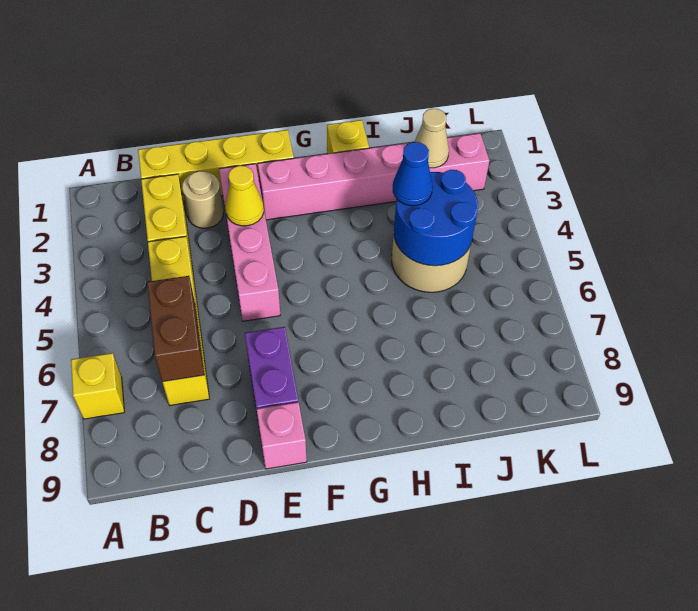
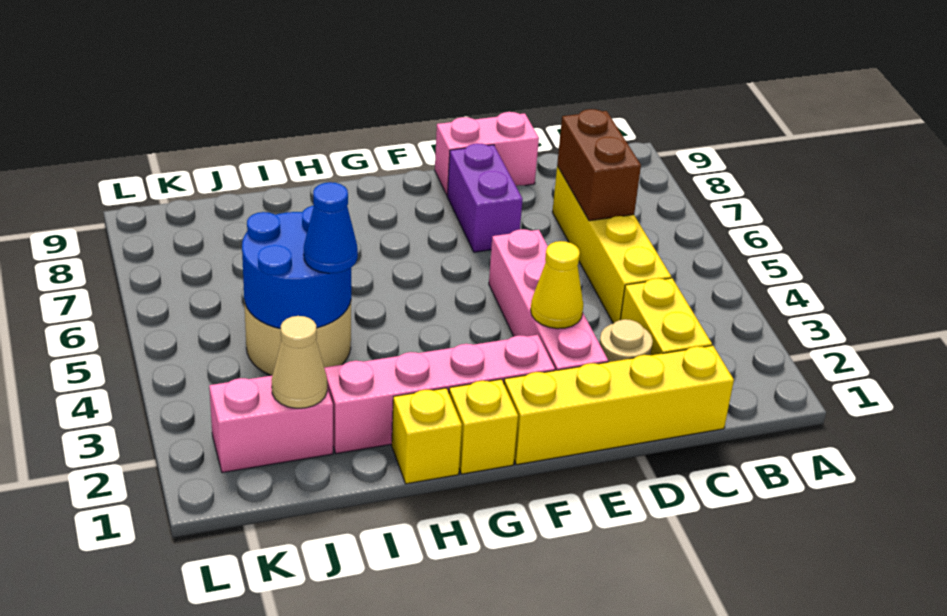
yellow brick A7 level 1 -> yellow brick G1 level 1
pink brick E9 level 1 -> pink brick D9:E9 level 1

